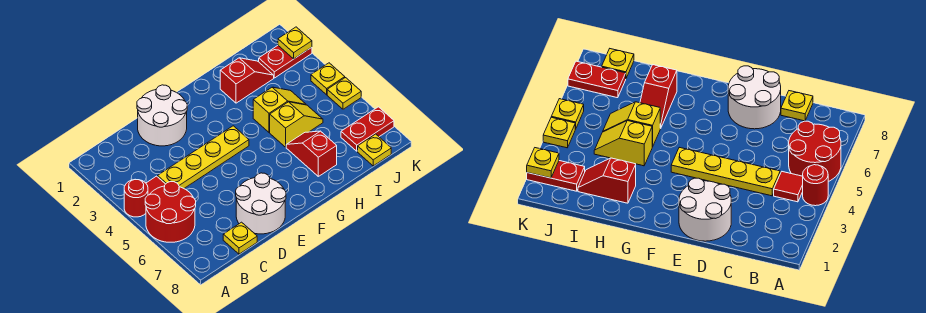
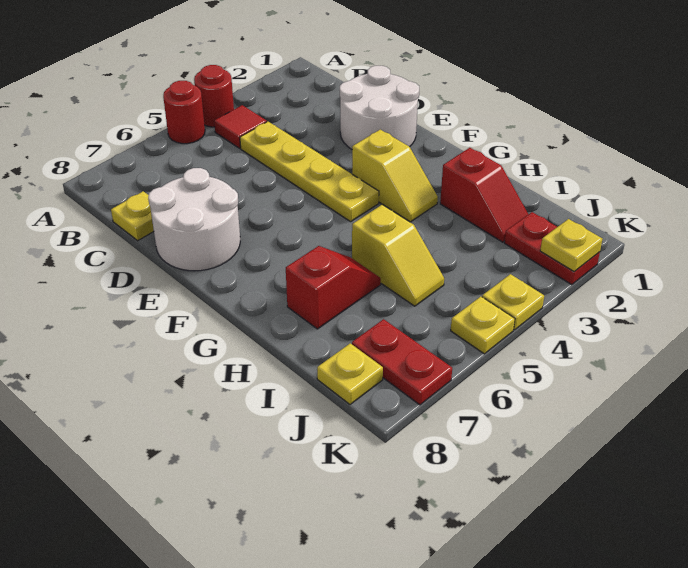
red round brick A5:B6 level 1 -> red round brick A5 level 1
yellow slope H4:I4 level 1 top H -> yellow slope F3:G3 level 1 top F

